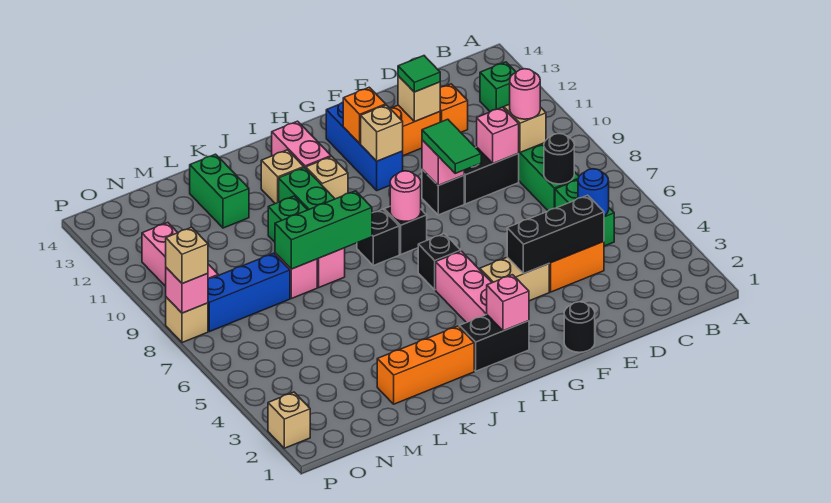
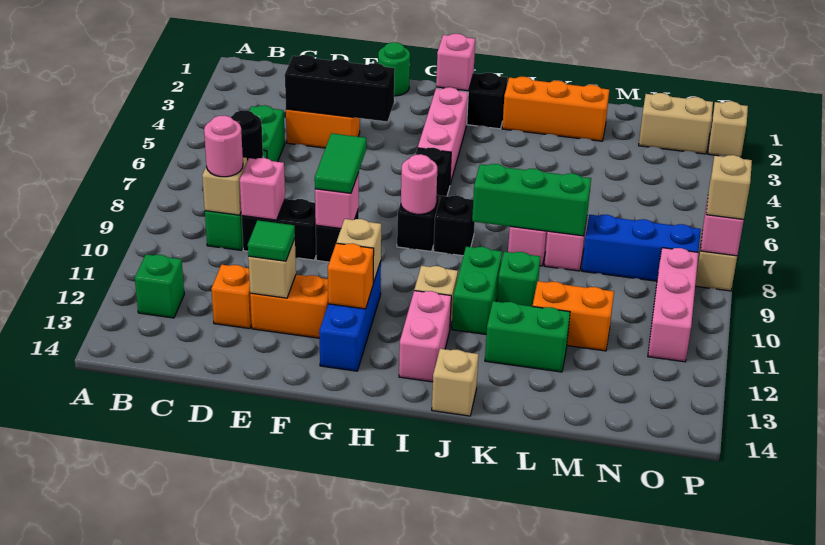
blue round brick C5 level 2 -> none
black round brick F1 level 1 -> green round brick F1 level 1
tan brick F4:G4 level 1 -> tan brick N2:O2 level 1
tan brick J12 level 1 -> tan brick J14 level 1
none -> orange brick L11:M11 level 1
green brick L12:L13 level 1 -> green brick K12:L12 level 1

